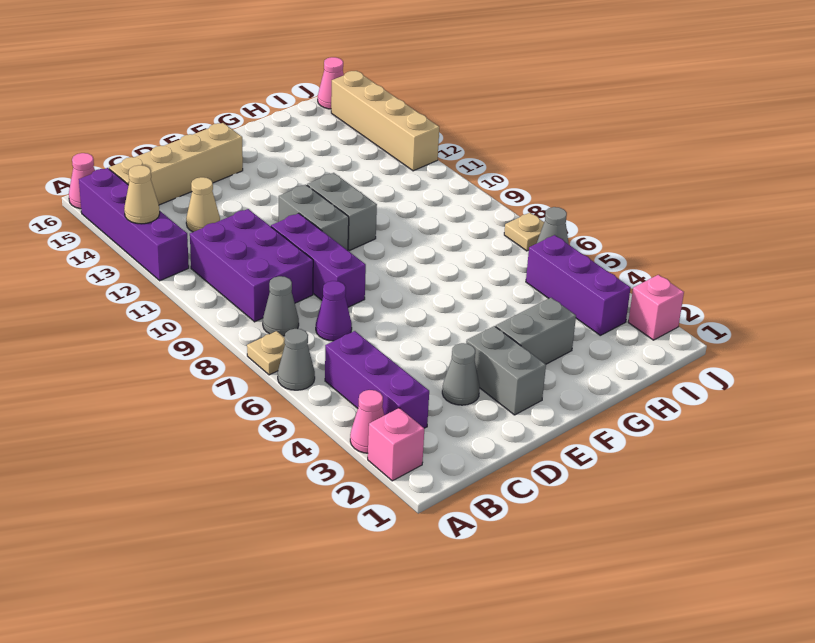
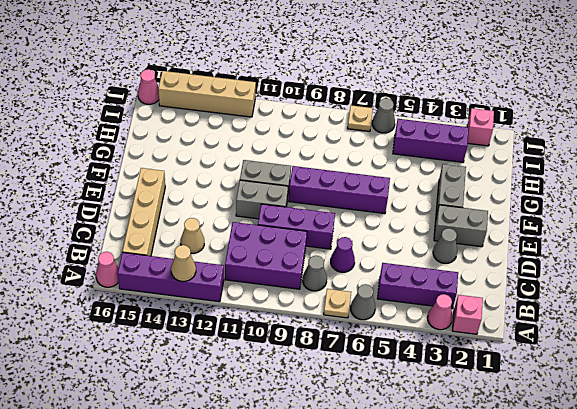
none -> purple brick F6:F9 level 1

